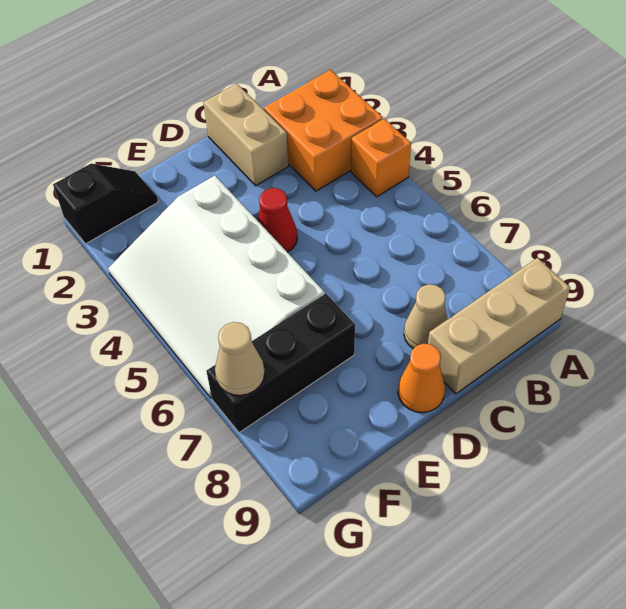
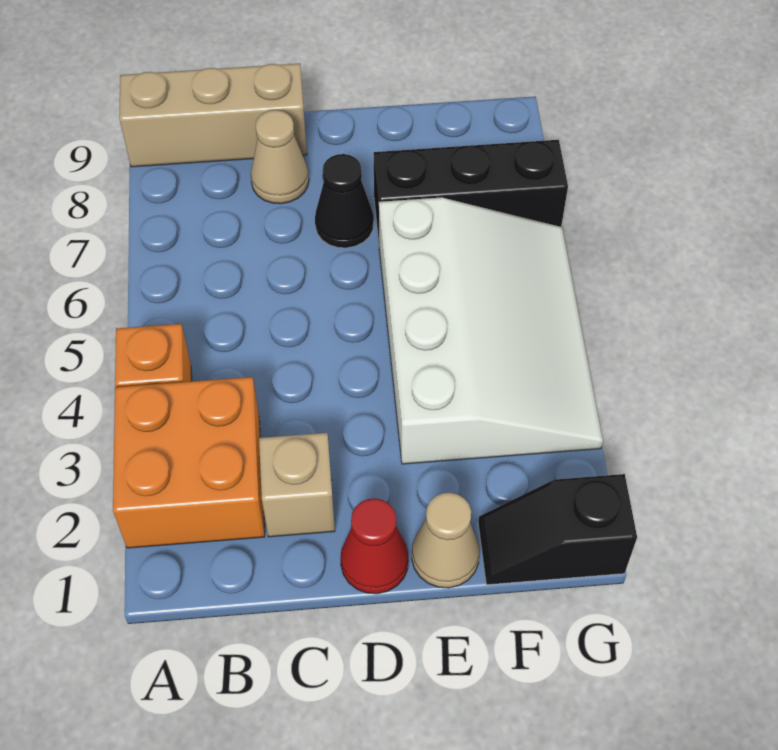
tan brick C1:C2 level 1 -> tan brick C2 level 1
red cone D4 level 1 -> red cone D1 level 1
none -> black cone D7 level 1
orange cone D9 level 1 -> none
tan cone G7 level 2 -> tan cone E1 level 1

